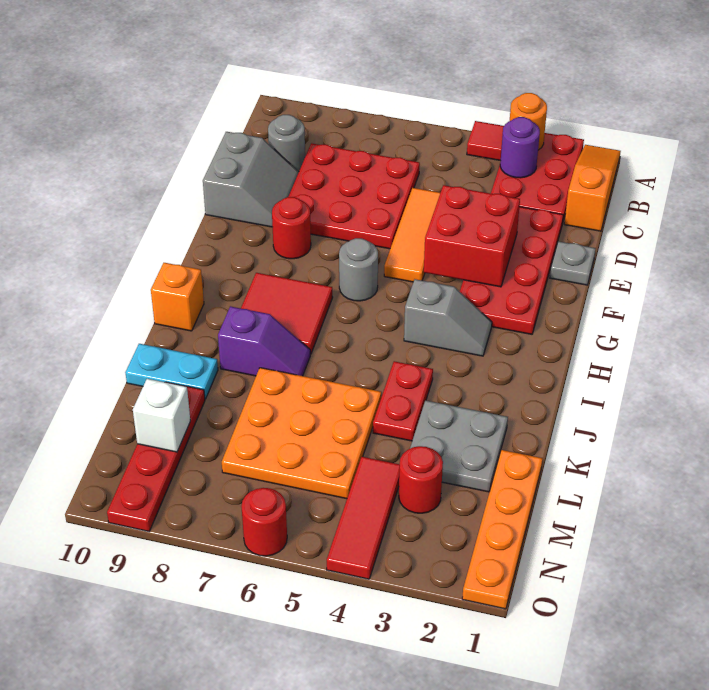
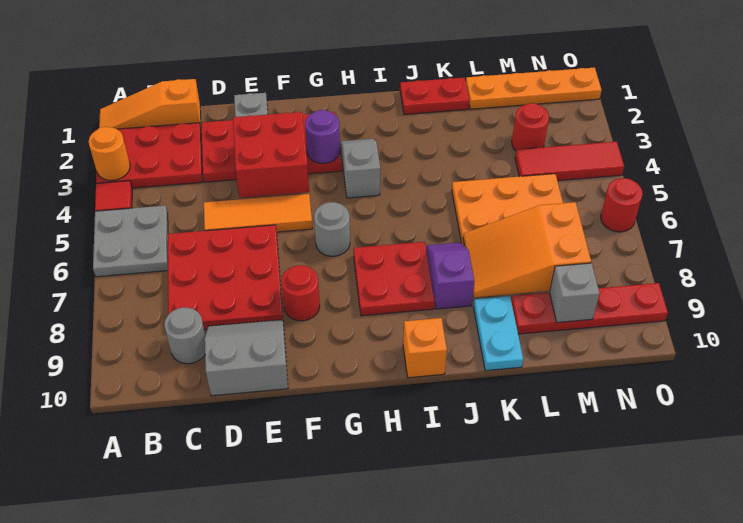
purple round brick B3 level 2 -> purple round brick G3 level 2
red tile H7:I8 level 1 -> red plate H7:I8 level 1
red plate J4:K4 level 1 -> red plate J1:K1 level 1
grey plate K2:L3 level 1 -> grey plate A5:B6 level 1
none -> orange slope K7:M8 level 2 top M
white brick M9 level 2 -> grey brick M9 level 2

